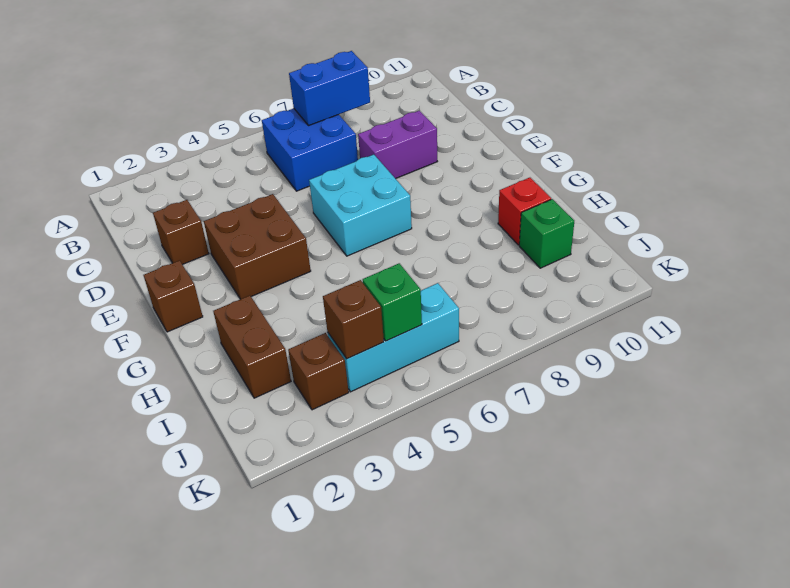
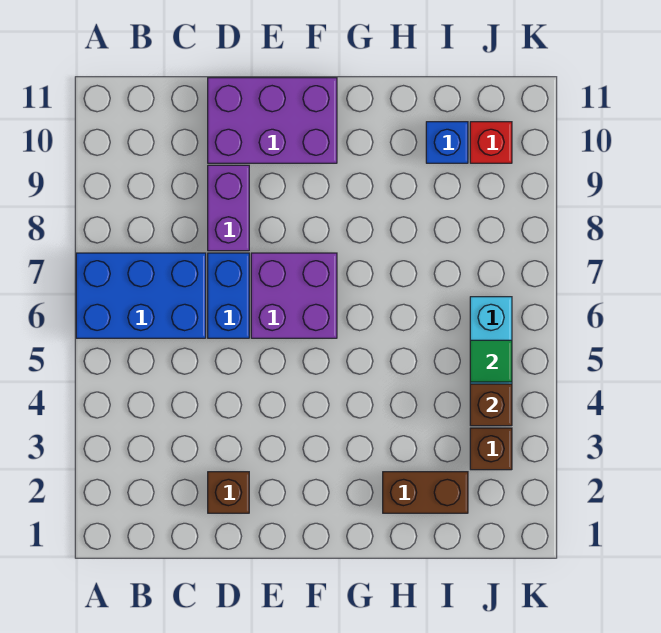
blue brick B6:C7 level 1 -> blue brick A6:C7 level 1
blue brick B7:B8 level 2 -> blue brick D6:D7 level 1
none -> purple brick D10:F11 level 1
brown brick E3:F4 level 1 -> none
cyan brick E6:F7 level 1 -> purple brick E6:F7 level 1
brown brick F1 level 1 -> none
red brick H10 level 1 -> red brick J10 level 1
green brick I10 level 1 -> blue brick I10 level 1
green brick J5 level 2 -> green tile J5 level 2

